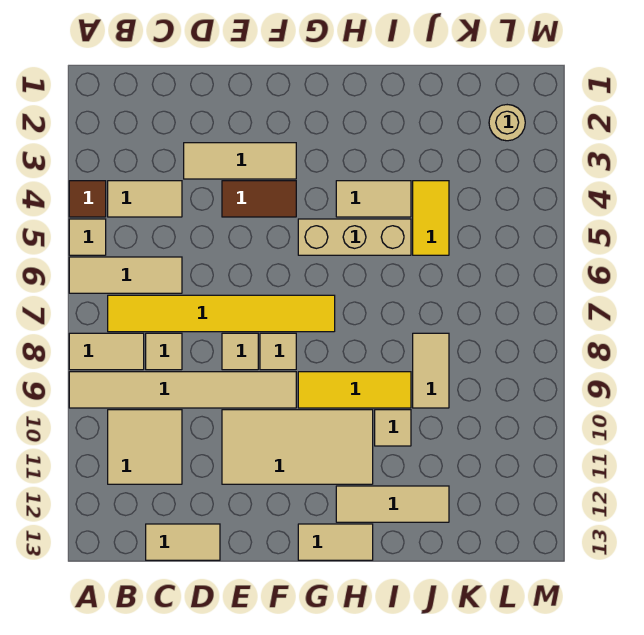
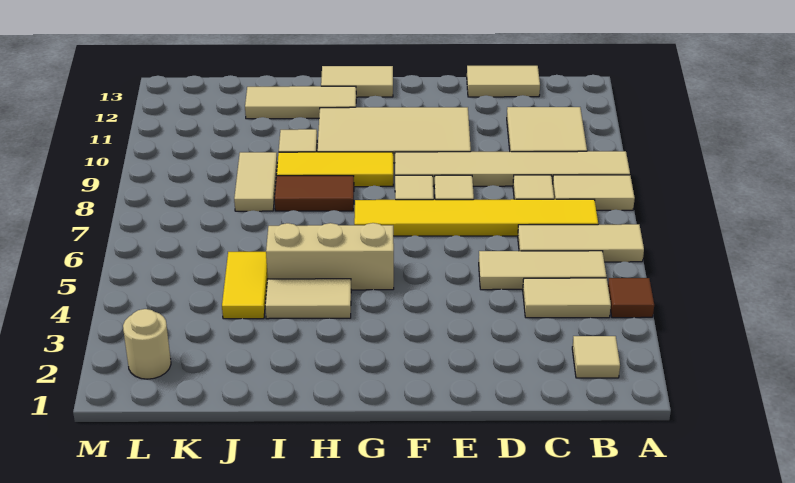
tan tile A5 level 1 -> tan tile B2 level 1
tan tile D3:F3 level 1 -> tan tile B5:D5 level 1
brown tile E4:F4 level 1 -> brown tile H8:I8 level 1

